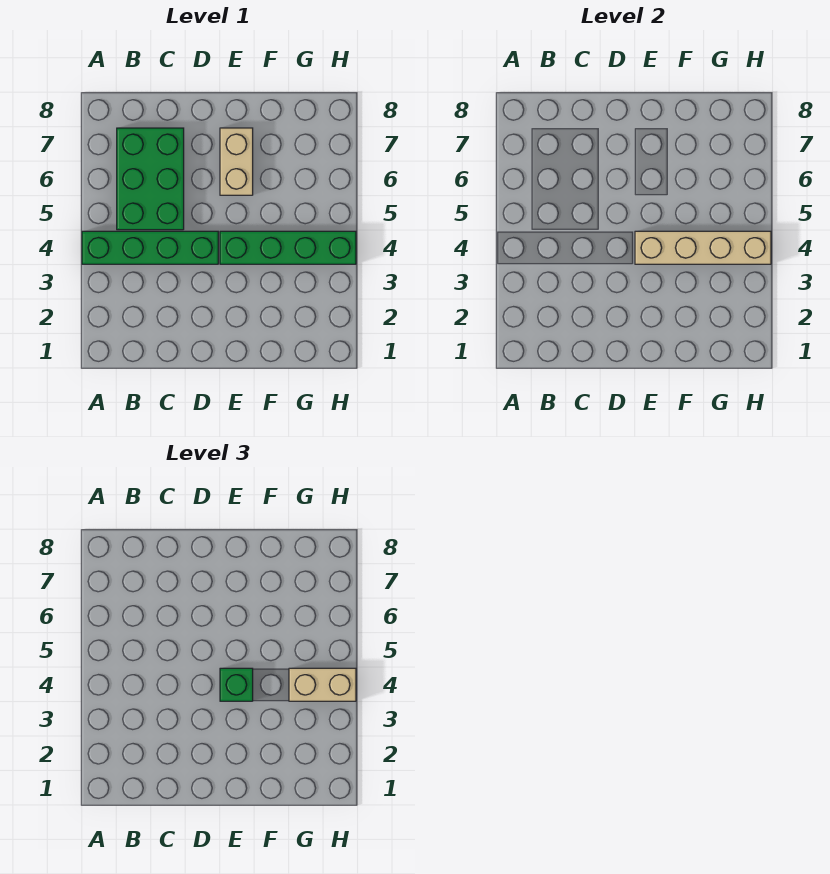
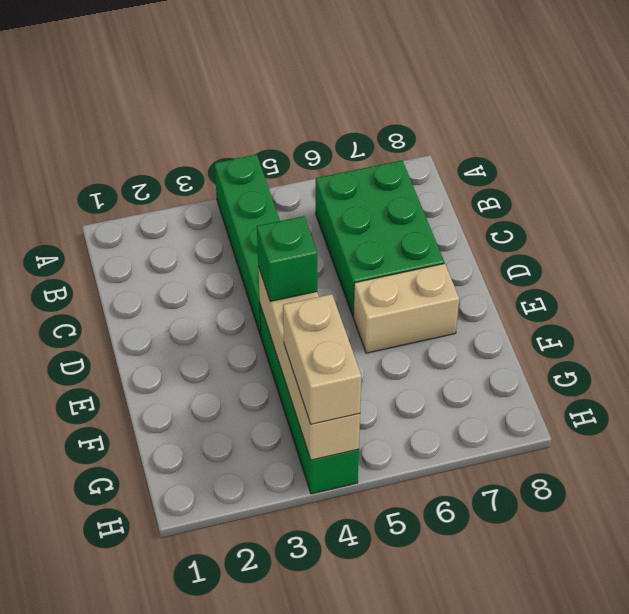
green brick B5:C7 level 1 -> green brick B6:D7 level 1

